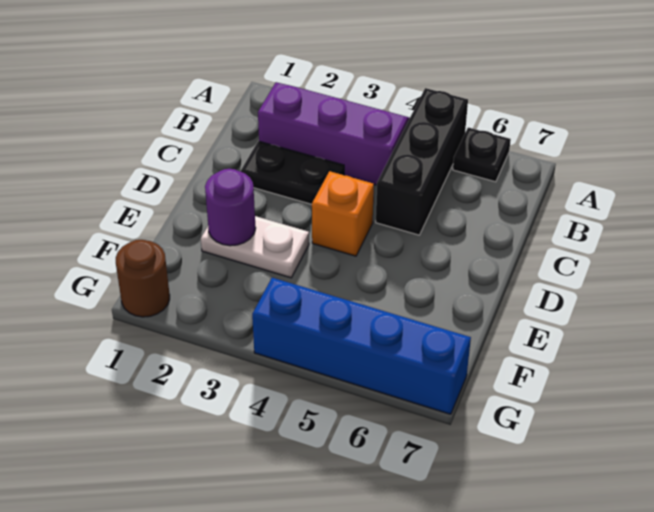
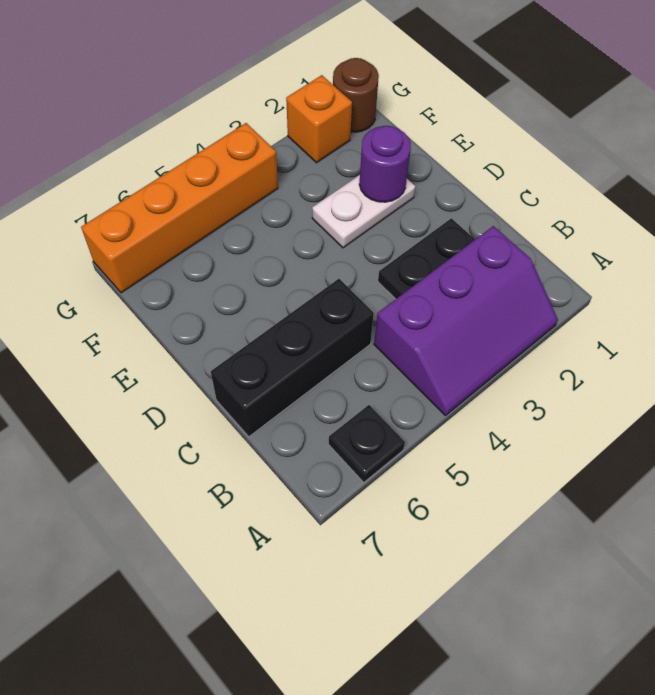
black brick A5:C5 level 1 -> black brick C5:C7 level 1
orange brick D4 level 1 -> orange brick G2 level 1
blue brick G4:G7 level 1 -> orange brick G4:G7 level 1

